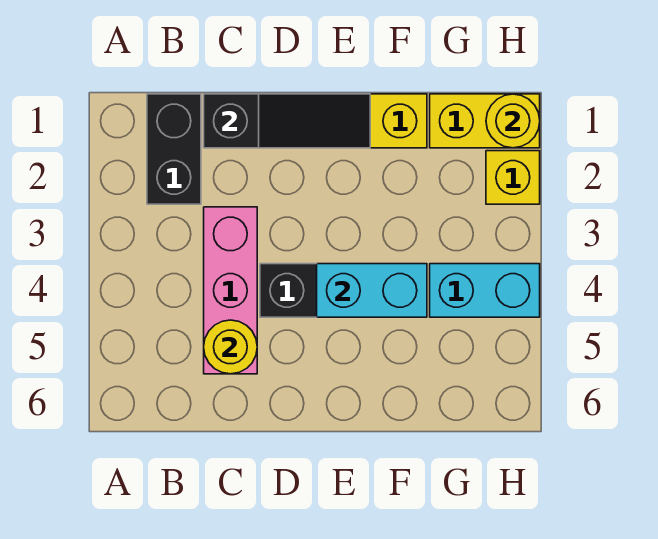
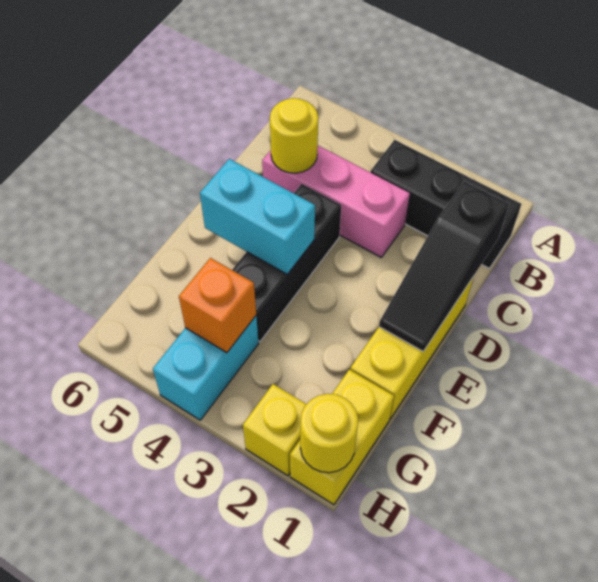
black brick B1:B2 level 1 -> black brick B1:B3 level 1
cyan brick E4:F4 level 2 -> cyan brick E4:E5 level 2
none -> orange brick G4 level 2

